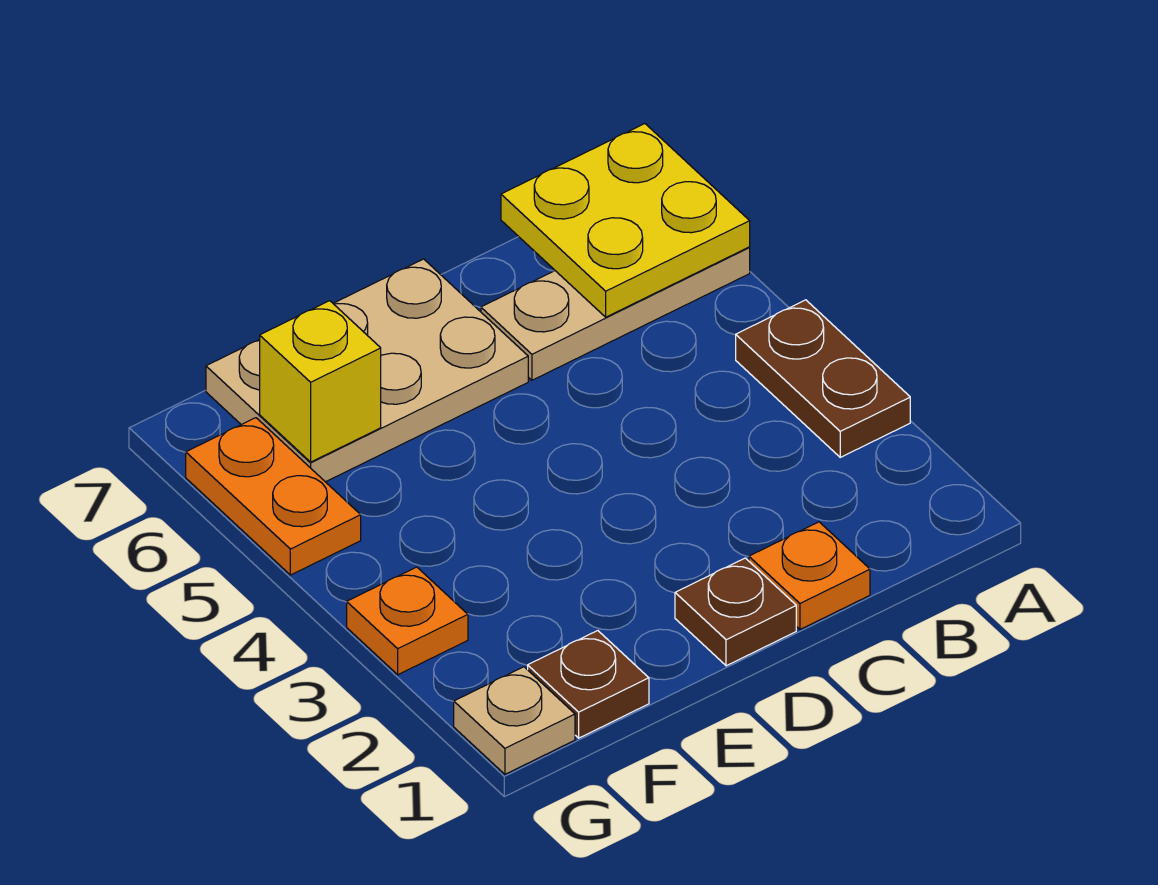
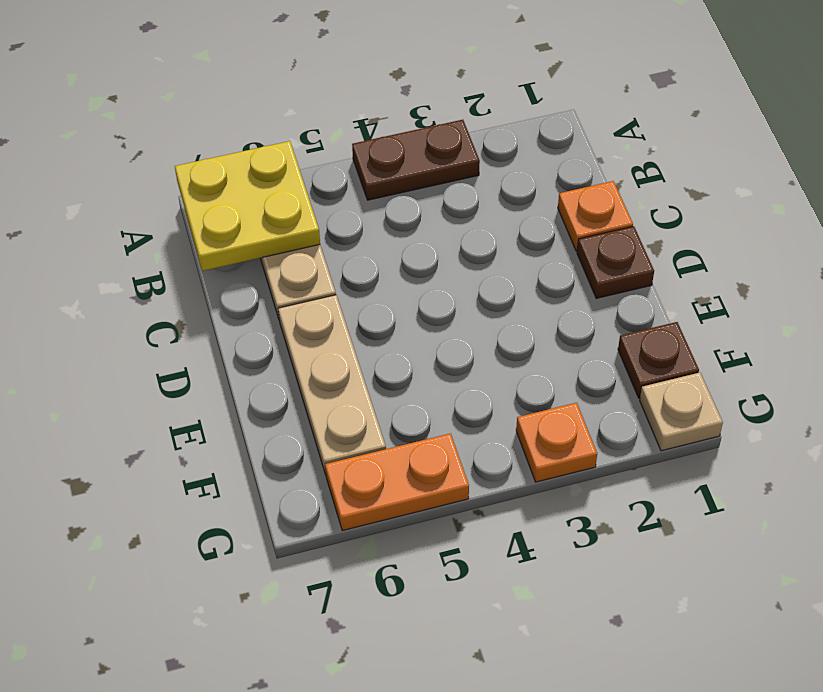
tan plate D6:F7 level 1 -> tan plate D6:F6 level 1
yellow brick F6 level 2 -> none

